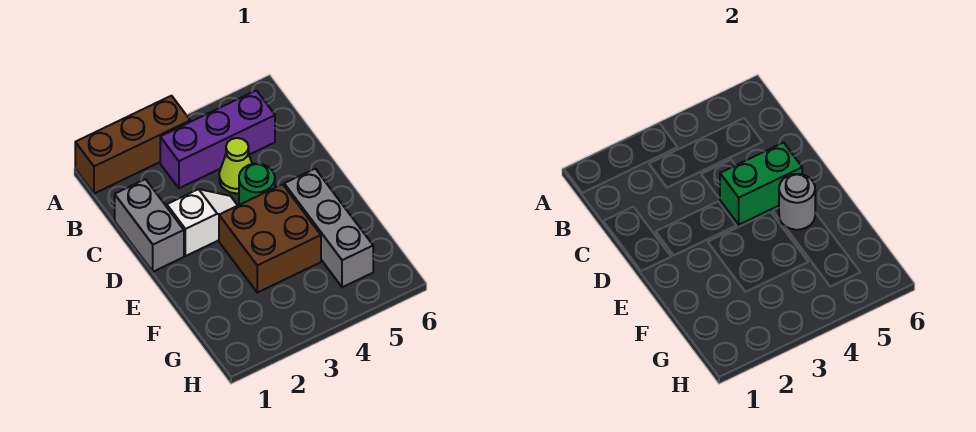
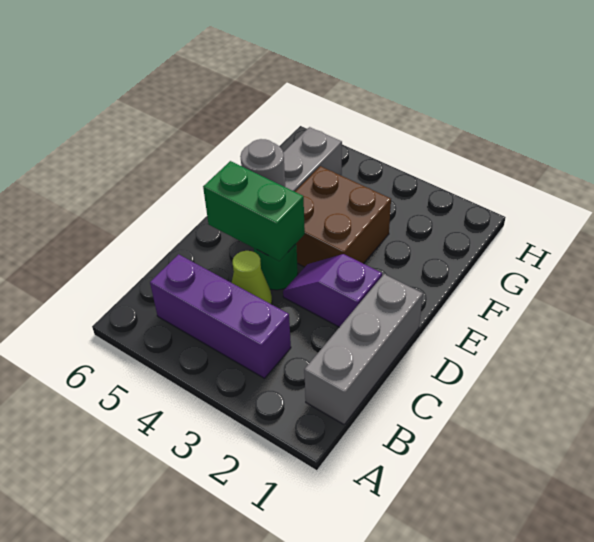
brown brick A1:A3 level 1 -> none
grey brick C1:D1 level 1 -> grey brick B1:D1 level 1
white slope D2:D3 level 1 top 2 -> purple slope D2:D3 level 1 top 2

